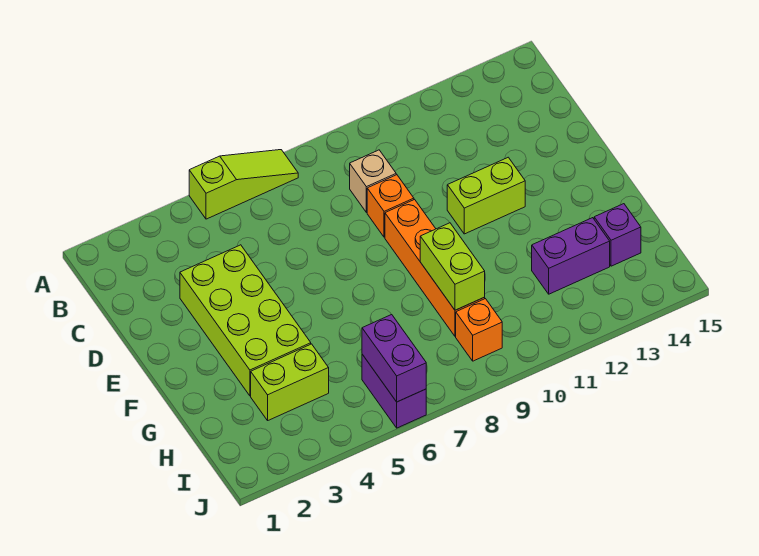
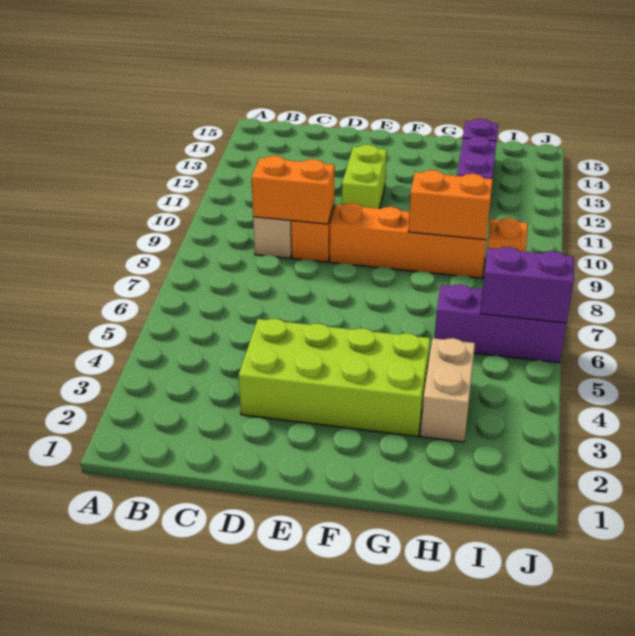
lime slope A5:A7 level 1 top 5 -> none
none -> orange brick C9:D9 level 2
lime brick G9:H9 level 2 -> orange brick G9:H9 level 2
lime brick H3:H4 level 1 -> tan brick H3:H4 level 1
purple brick I6:J6 level 1 -> purple brick H6:J6 level 1

